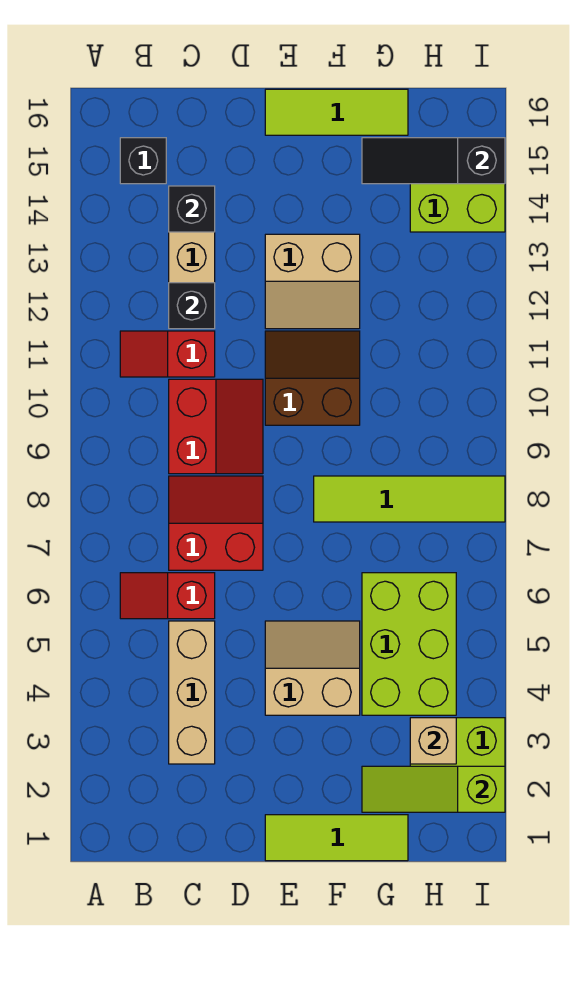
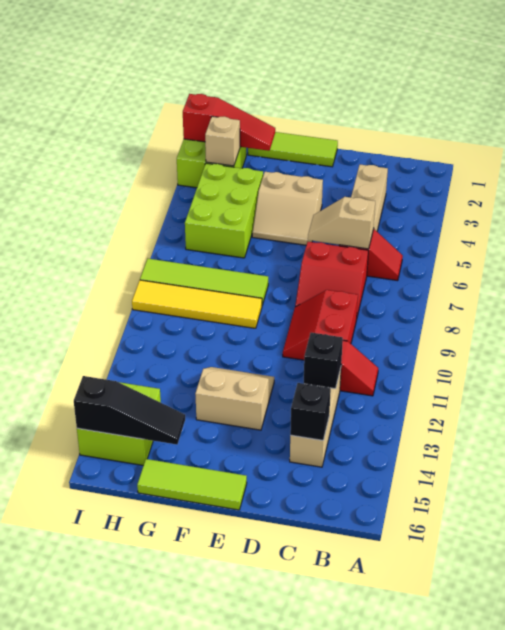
black brick B15 level 1 -> none
none -> tan slope C6:D6 level 2 top C
brown slope E10:F11 level 1 top 10 -> none
none -> yellow tile F9:I9 level 1
lime slope G2:I2 level 2 top I -> red slope G2:I2 level 2 top I

